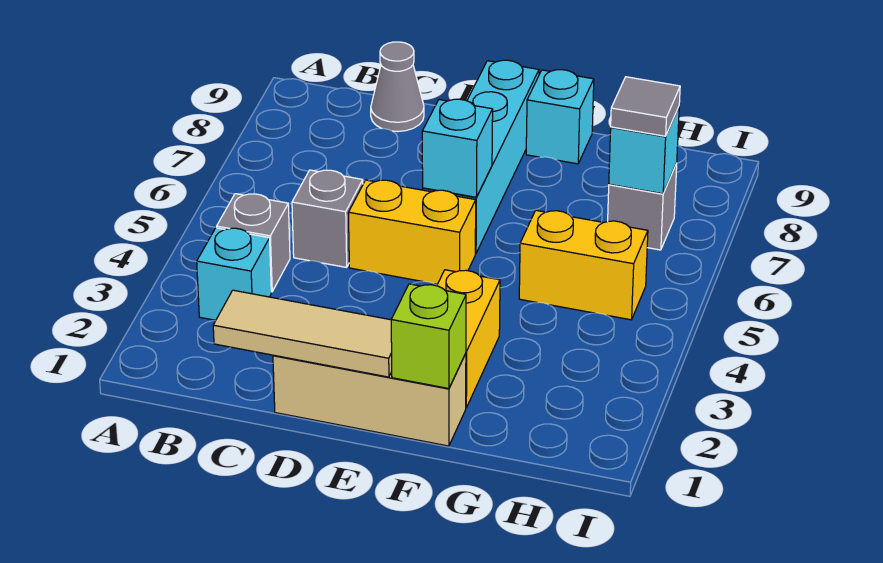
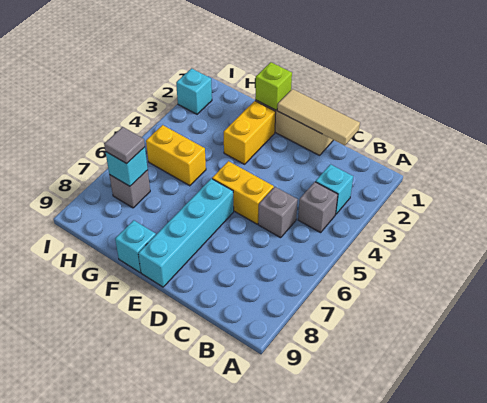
grey cone C9 level 1 -> none
cyan brick E6 level 2 -> cyan brick I2 level 1

